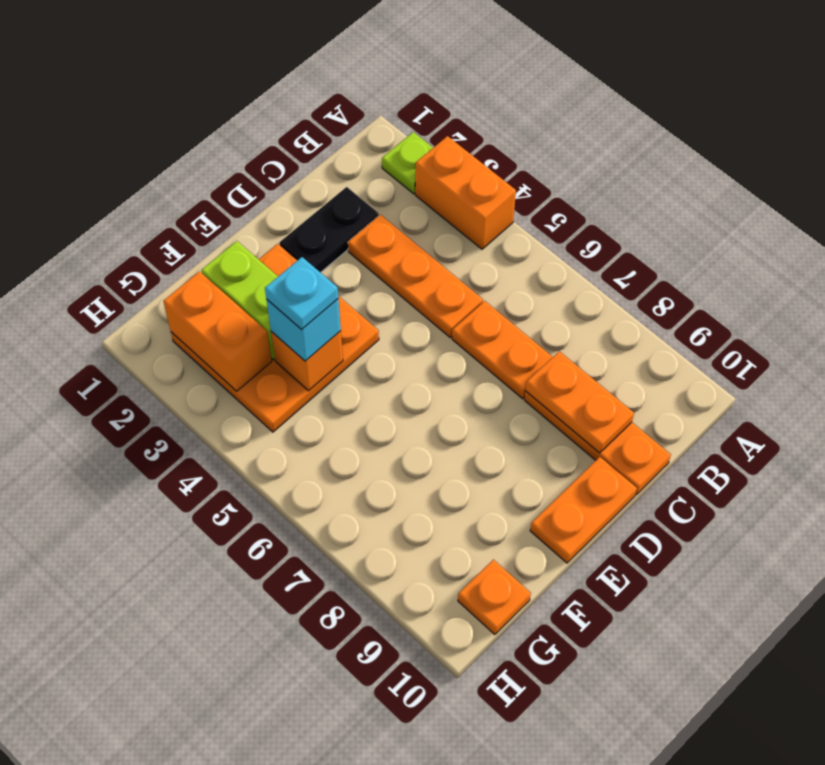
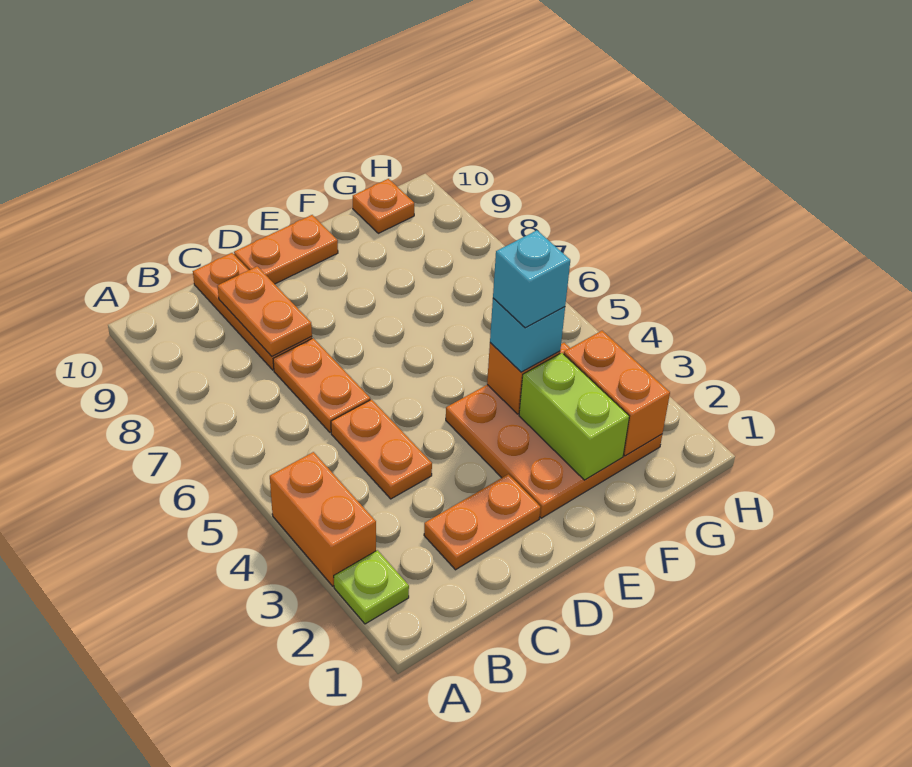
black plate C2:D2 level 1 -> orange plate C2:D2 level 1
orange plate C3:C5 level 1 -> orange plate C4:C5 level 1
cyan plate F4 level 4 -> cyan brick F4 level 4

